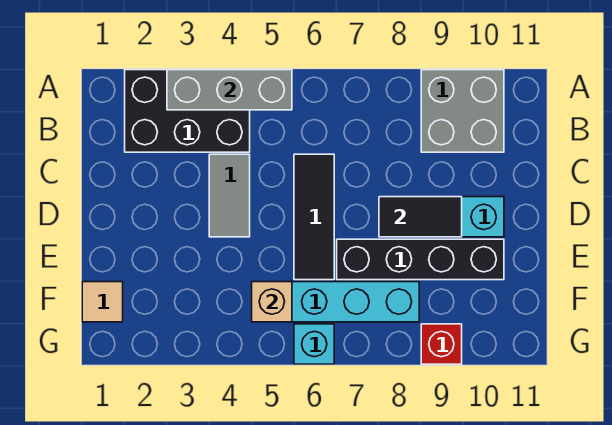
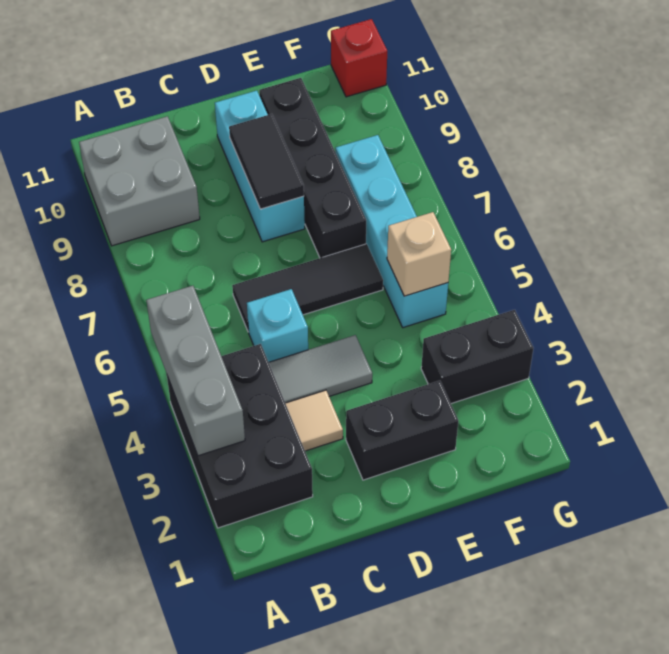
none -> black brick D2:E2 level 1
tan tile F1 level 1 -> tan tile C3 level 1
none -> black brick F3:G3 level 1
cyan brick G6 level 1 -> cyan brick C5 level 1
red brick G9 level 1 -> red brick G11 level 1

